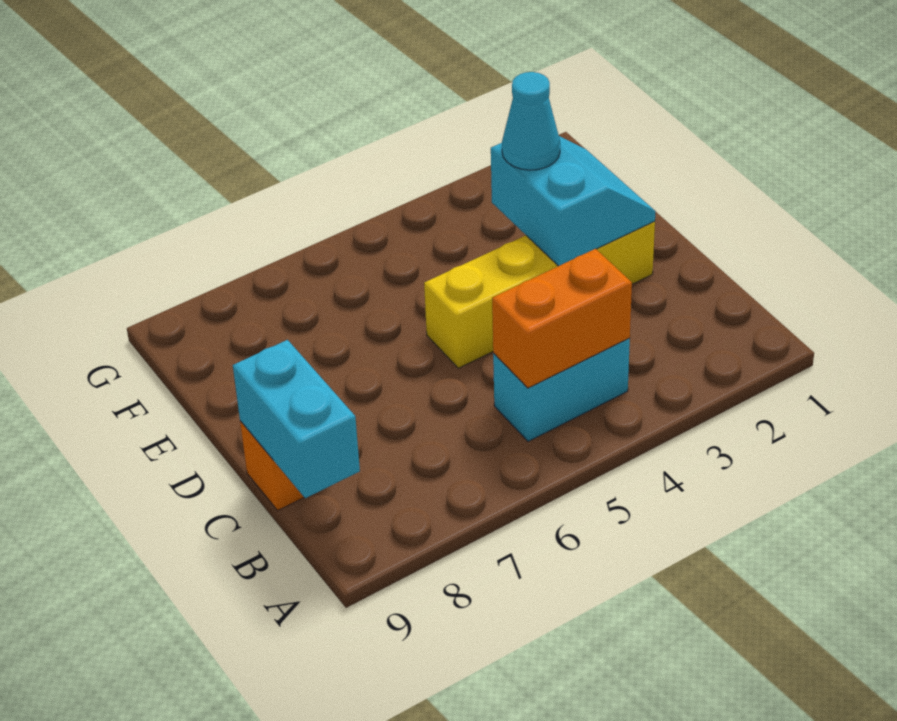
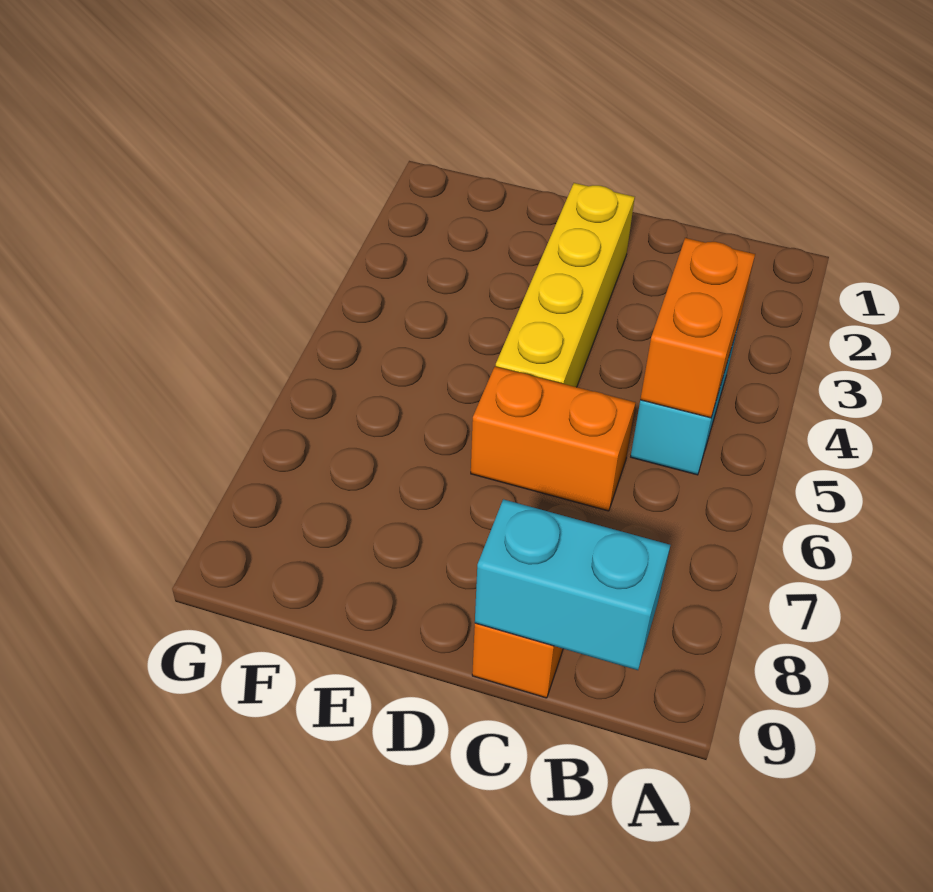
none -> orange brick C6:D6 level 1
cyan slope D2:E3 level 2 top 3 -> none
cyan cone E3 level 3 -> none

